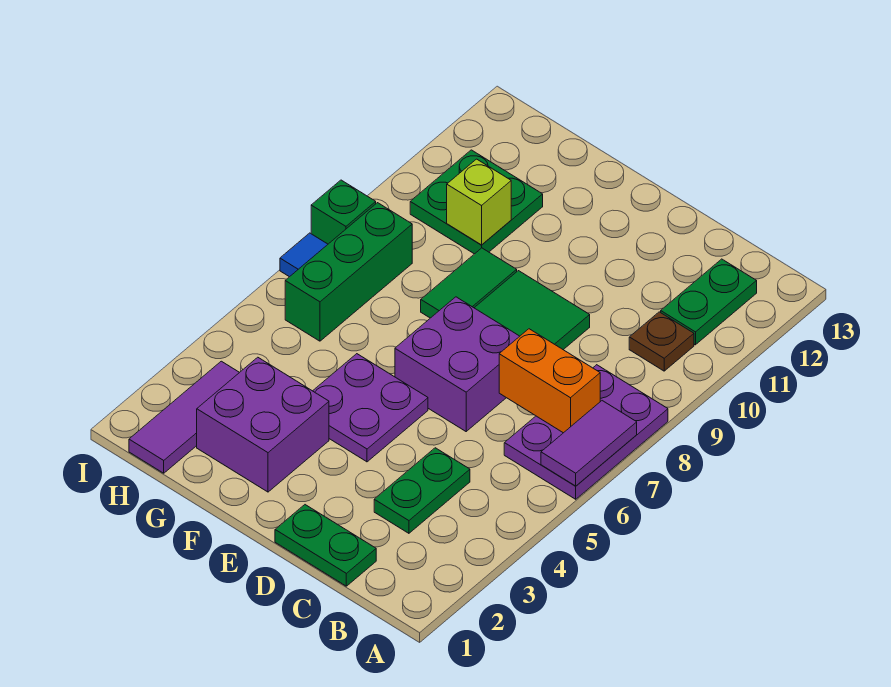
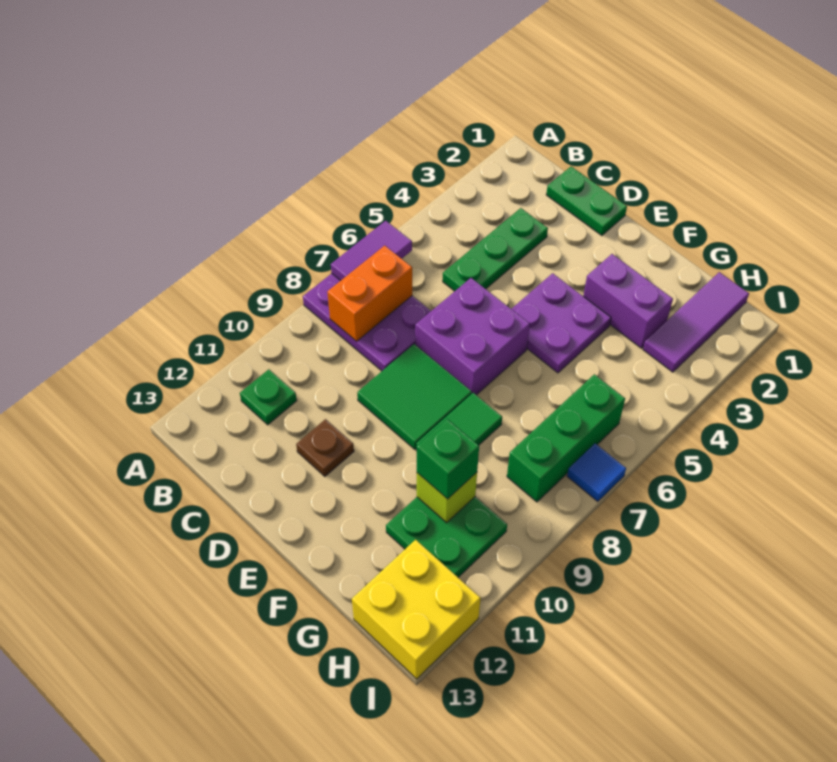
purple plate A6:B8 level 1 -> purple plate A7:C8 level 1
orange brick B7:C7 level 2 -> orange brick B7:B8 level 2
brown plate B10 level 1 -> brown plate D11 level 1
green plate B11:B12 level 1 -> green plate B11 level 1
green plate C3:C4 level 1 -> green plate C3:C5 level 1
purple brick F2:G3 level 1 -> purple brick F3:G3 level 1
none -> yellow brick H12:I13 level 1
green brick I8 level 1 -> green brick G10 level 3

